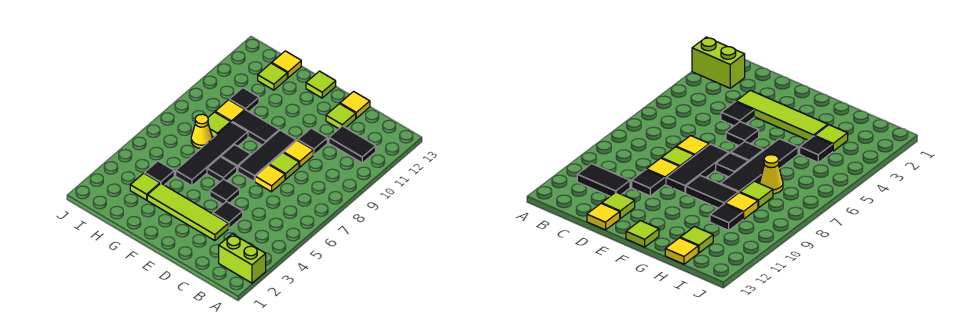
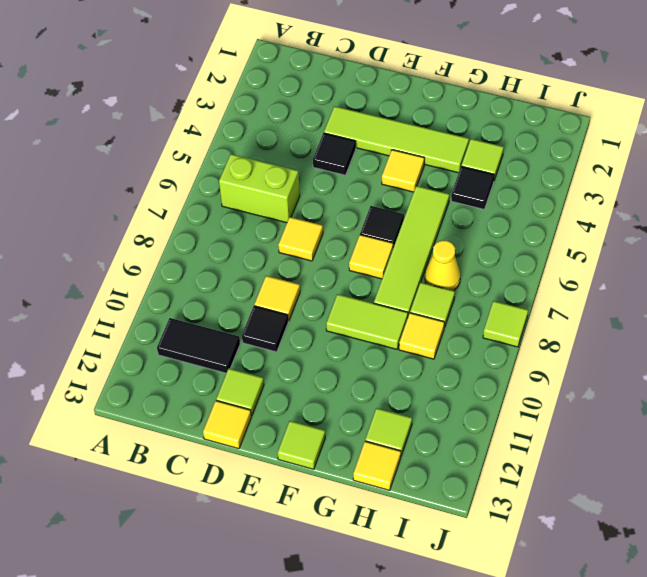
lime brick A2:B2 level 1 -> lime brick B6:C6 level 1
lime tile D8 level 1 -> lime tile J8 level 1
black tile E5 level 1 -> none
black tile E7:E9 level 1 -> none
none -> yellow tile F4 level 1
black tile F7 level 1 -> yellow tile F7 level 1
black tile F9:G9 level 1 -> lime tile F9:G9 level 1
black tile G5:G8 level 1 -> lime tile G5:G8 level 1
black tile H10 level 1 -> none

